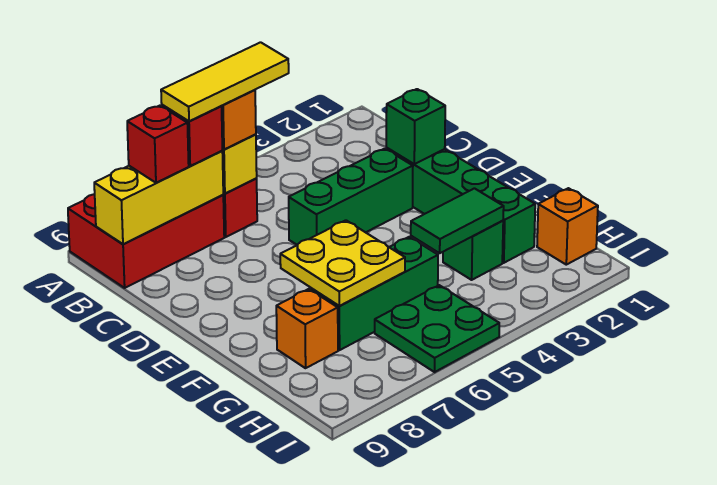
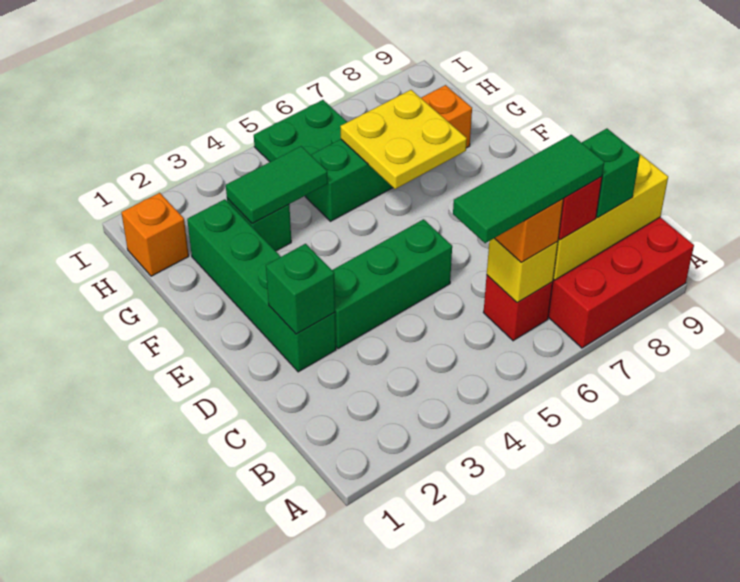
yellow tile B5:B7 level 4 -> green tile B5:B7 level 4
red brick B8 level 3 -> green brick B8 level 3

